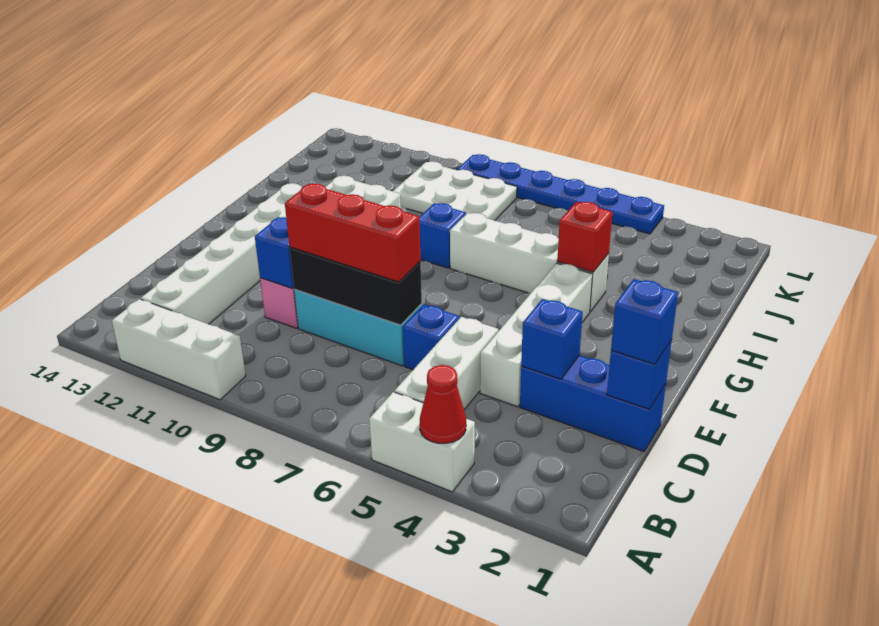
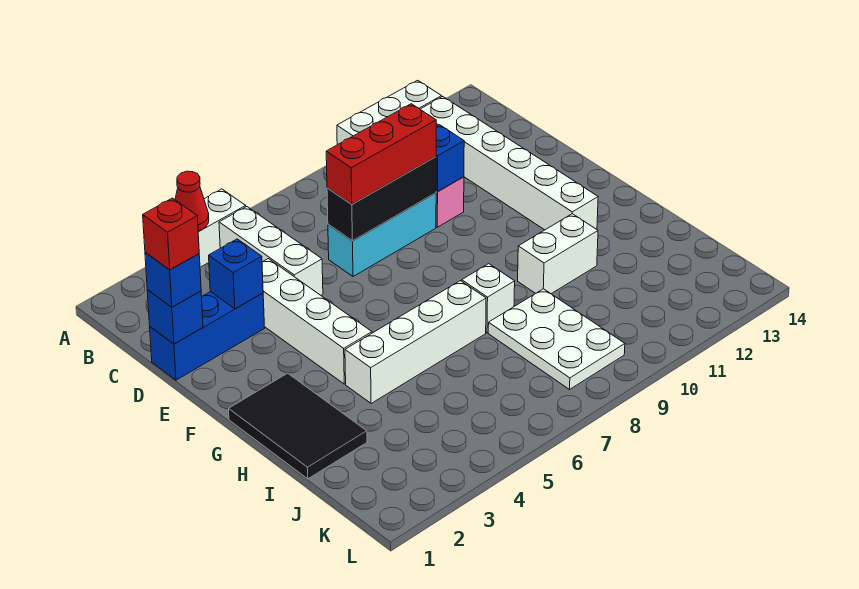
blue brick D6 level 1 -> none
none -> black tile G1:I2 level 1
red brick H4 level 2 -> red brick D1 level 4
blue brick H8 level 1 -> white brick H8 level 1
white plate J8:K10 level 1 -> white plate I8:K9 level 1
blue plate L4:L9 level 1 -> none

